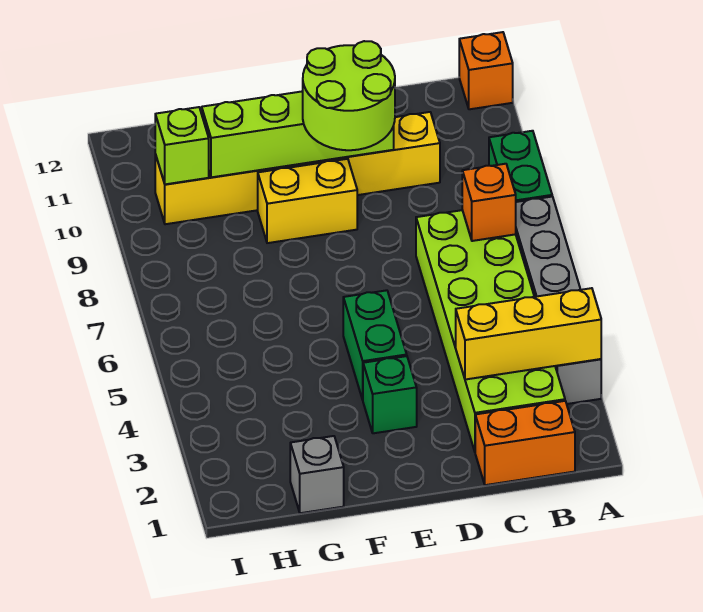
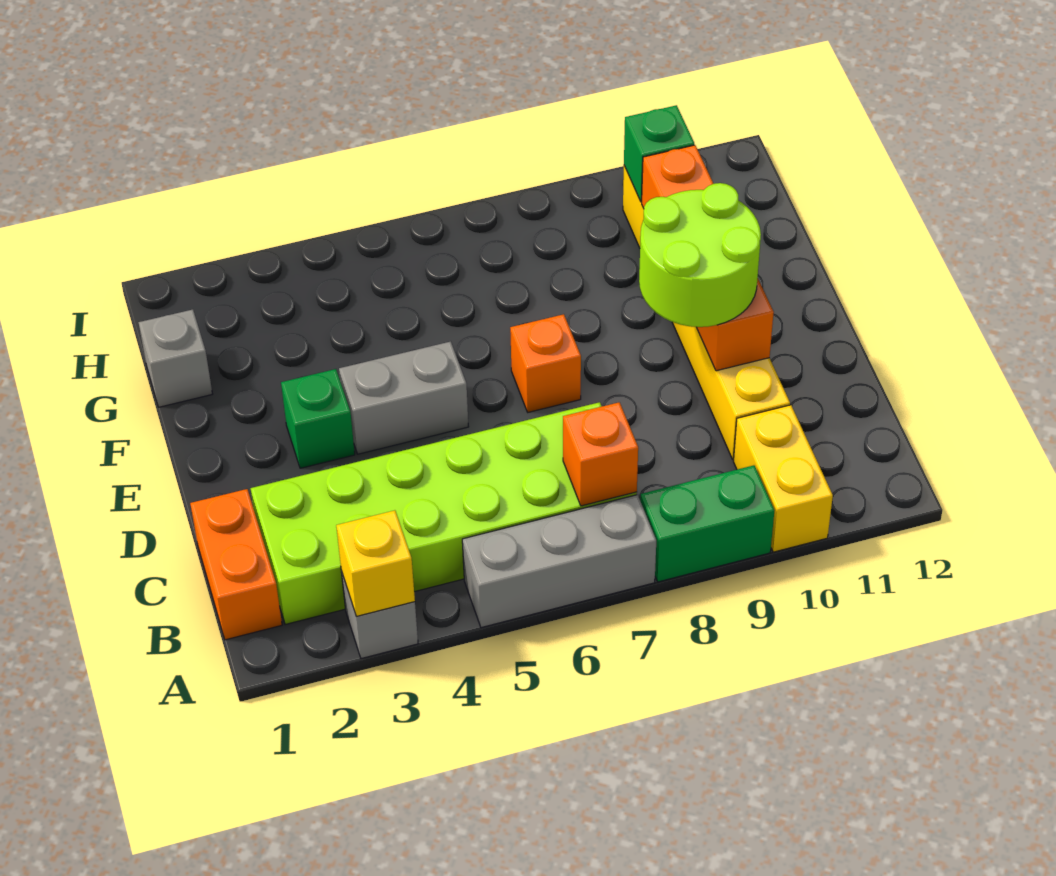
yellow brick A3:C3 level 2 -> yellow brick A3 level 2
orange brick A12 level 1 -> orange brick E7 level 1
lime brick D10:G10 level 2 -> orange brick D10:G10 level 2
green brick E4:E5 level 1 -> grey brick E4:E5 level 1
yellow brick E9:F9 level 1 -> yellow brick A10:B10 level 1
lime brick H10 level 2 -> green brick H10 level 2

